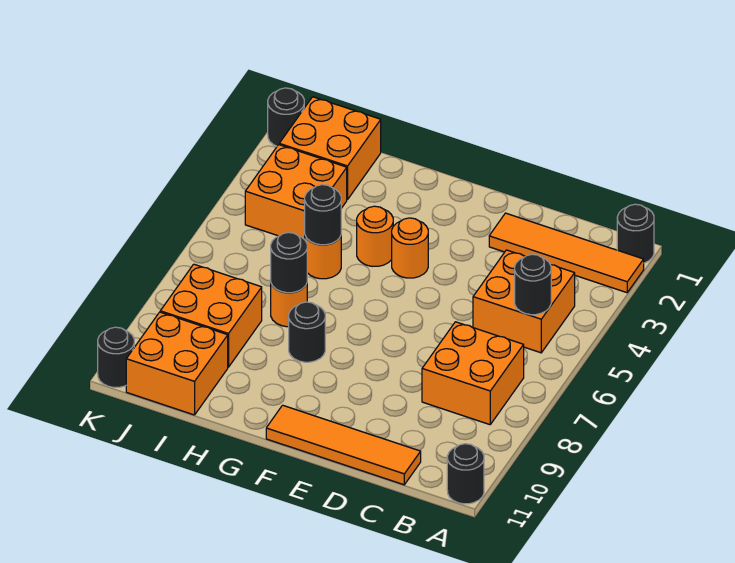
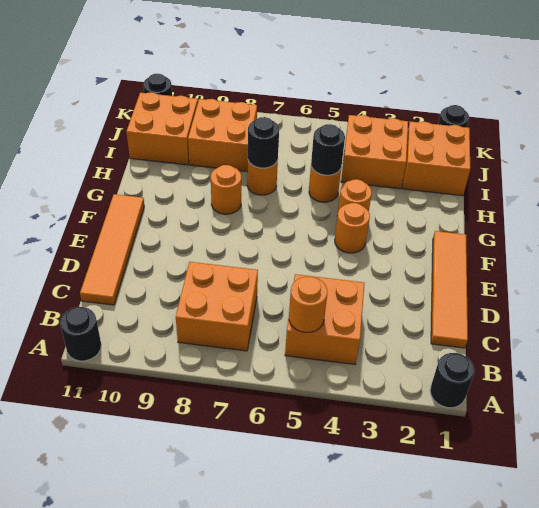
orange tile A2:D2 level 1 -> orange tile C1:F1 level 1
black round brick B5 level 2 -> orange round brick B5 level 2
black round brick G8 level 1 -> orange round brick G8 level 1

